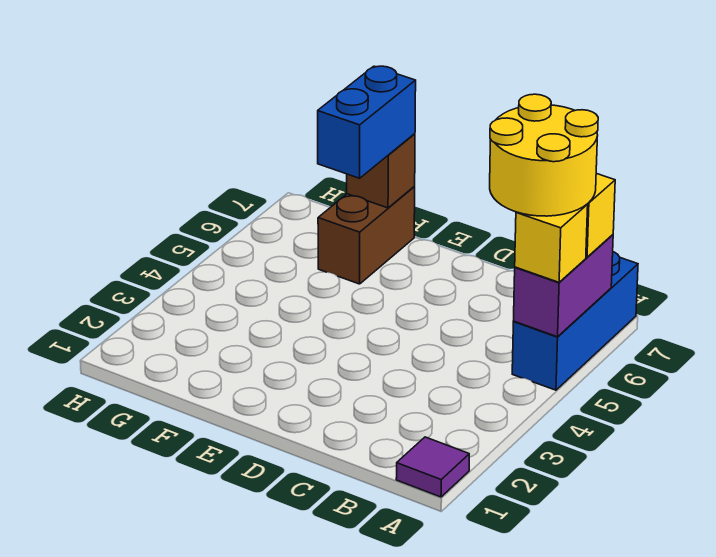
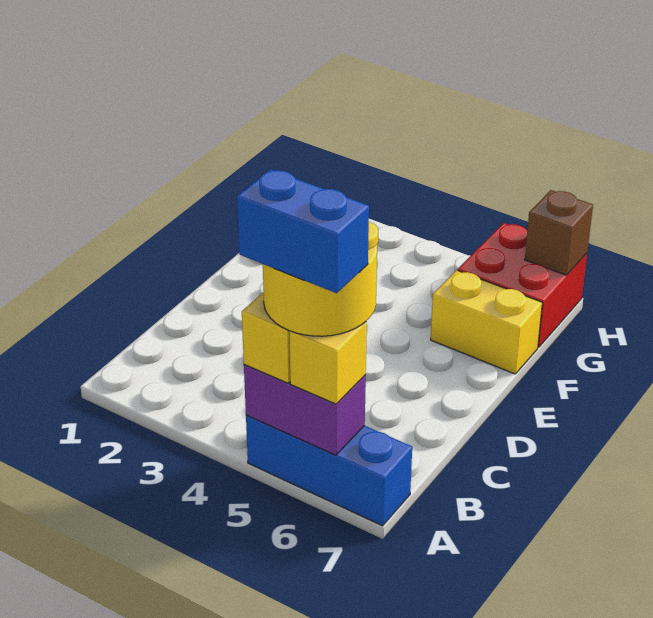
purple tile A1 level 1 -> none
brown brick F6:F7 level 1 -> yellow brick F6:F7 level 1
blue brick F6:F7 level 3 -> blue brick A5:A6 level 5
brown brick F7 level 2 -> brown brick H7 level 2
none -> red brick G6:H7 level 1

